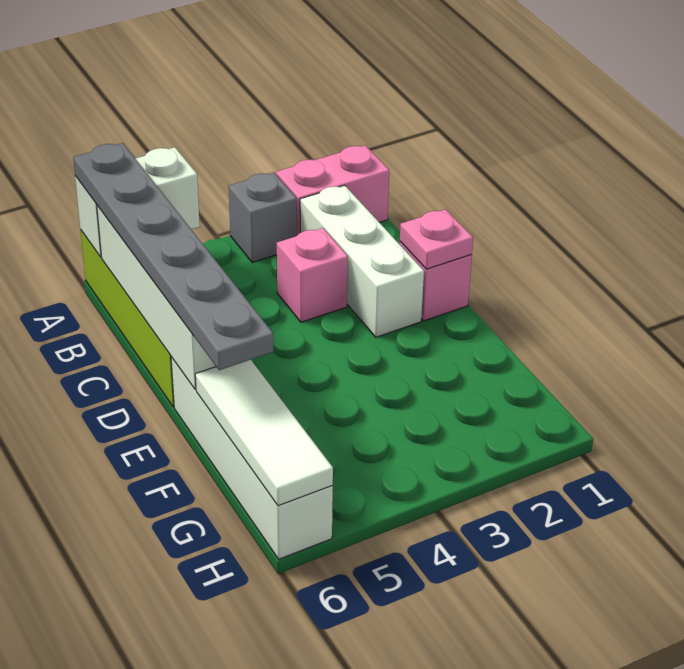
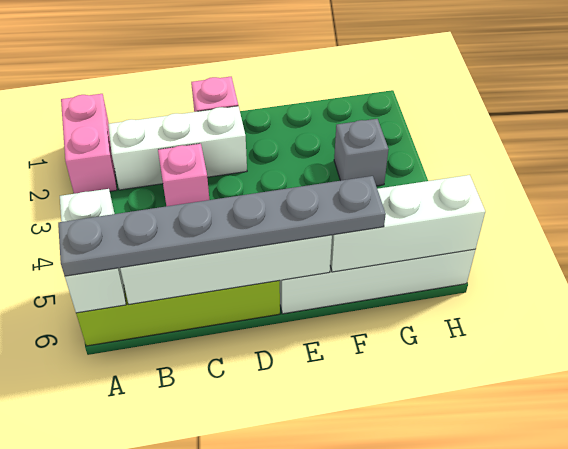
grey brick A3 level 1 -> grey brick G3 level 1
pink plate D1 level 2 -> none
white tile F6:H6 level 2 -> white brick F6:H6 level 2

